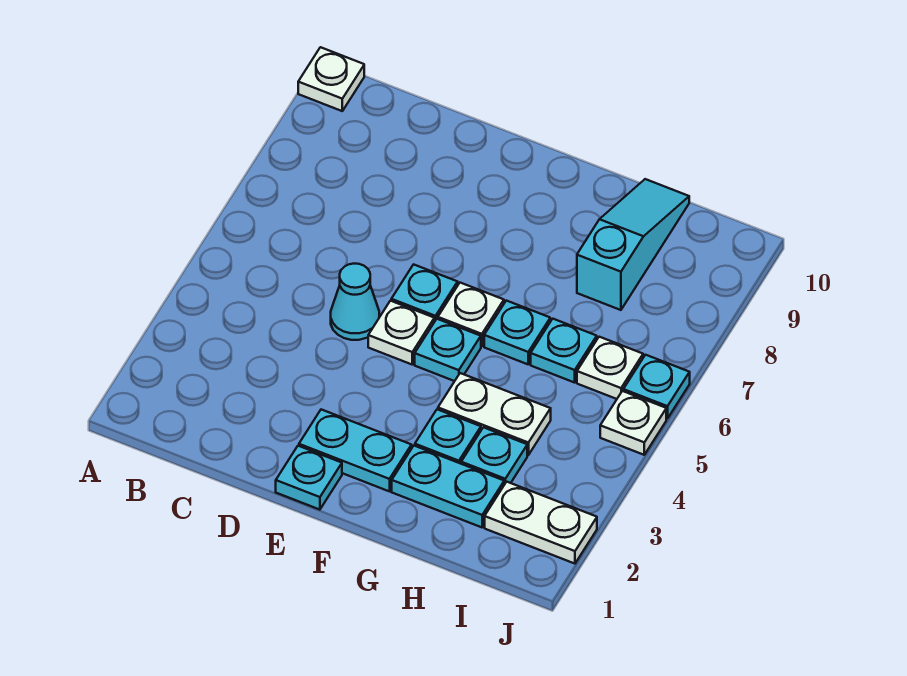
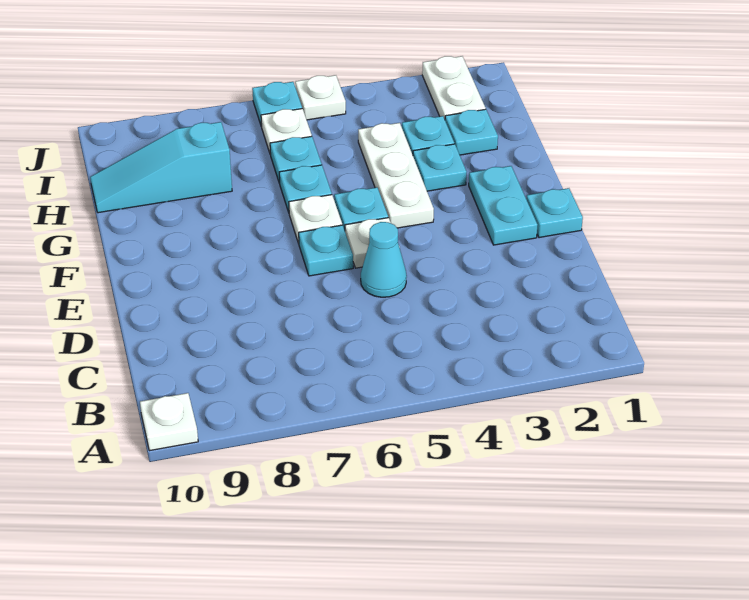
cyan plate G2:H2 level 1 -> cyan plate H2 level 1
white plate G4:H4 level 1 -> white plate F4:H4 level 1

